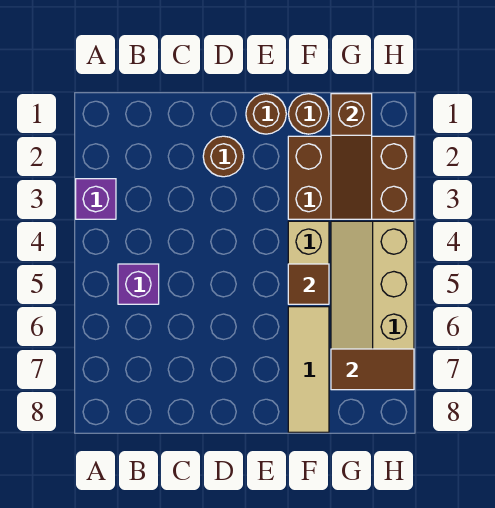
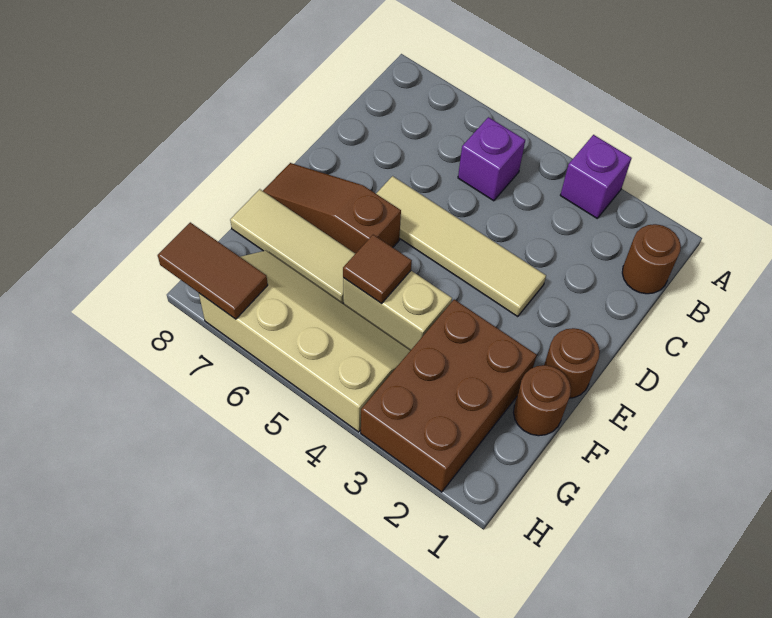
brown round brick D2 level 1 -> brown round brick B1 level 1
none -> tan tile D3:D6 level 1
brown slope G1:G3 level 2 top 1 -> brown slope E6:E8 level 1 top 6
brown tile G7:H7 level 2 -> brown tile H7:H8 level 2

